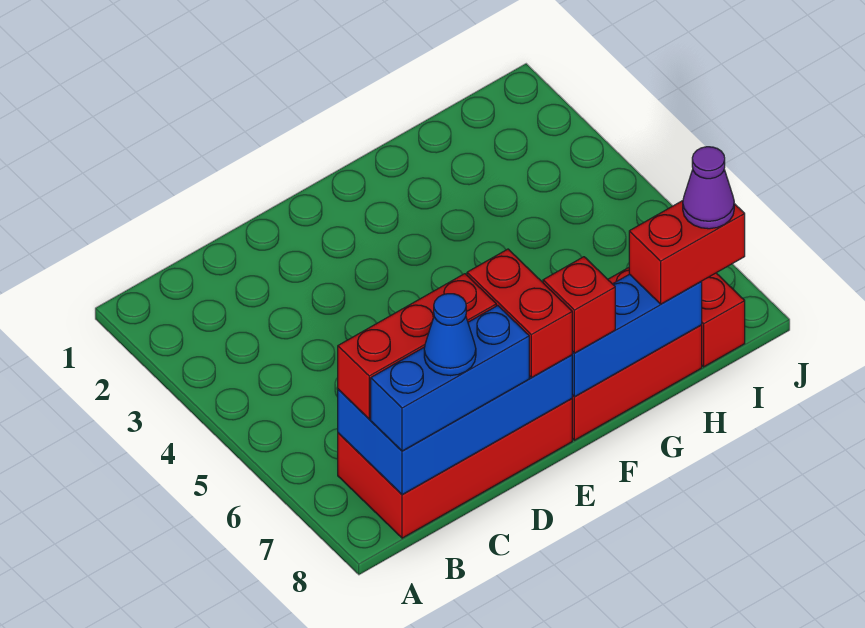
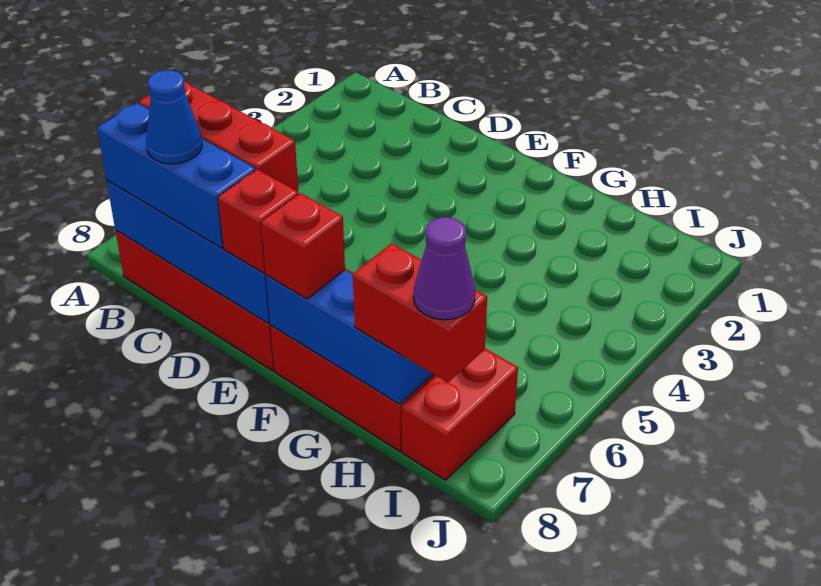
red brick E7:E8 level 3 -> red brick E8 level 3

